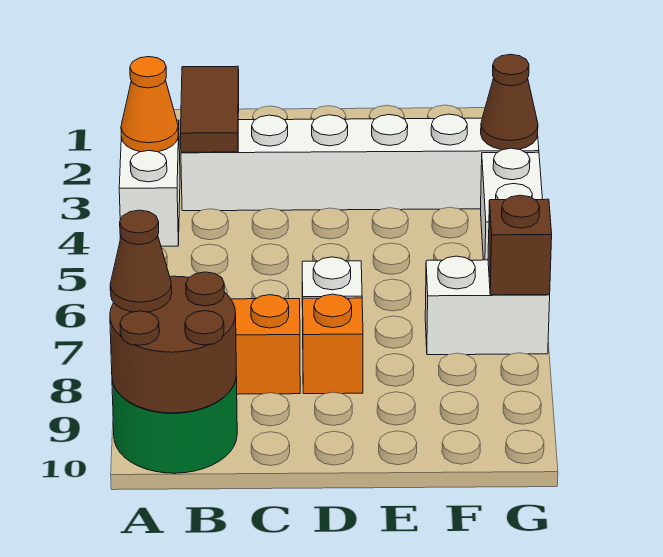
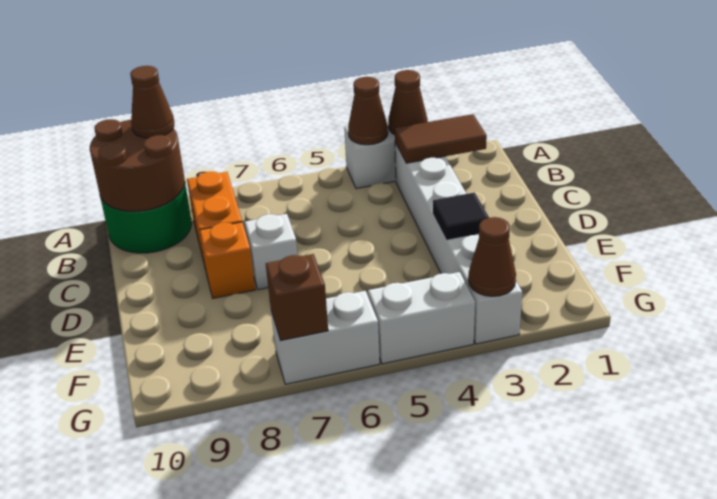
orange cone A3 level 2 -> brown cone A3 level 2
none -> brown cone A4 level 2
none -> black tile E3 level 2
white brick F7:G7 level 1 -> white brick G6:G7 level 1

